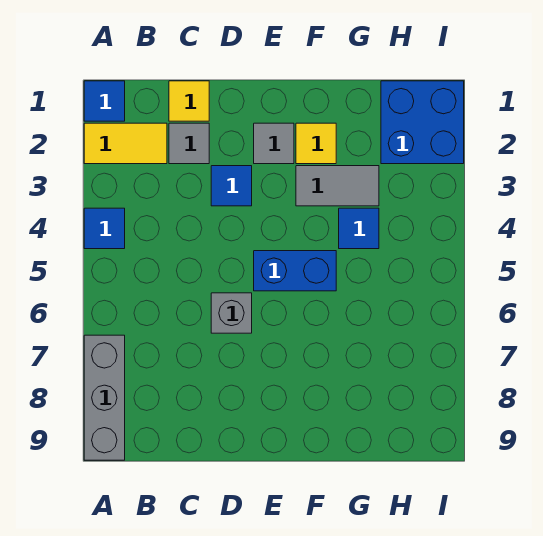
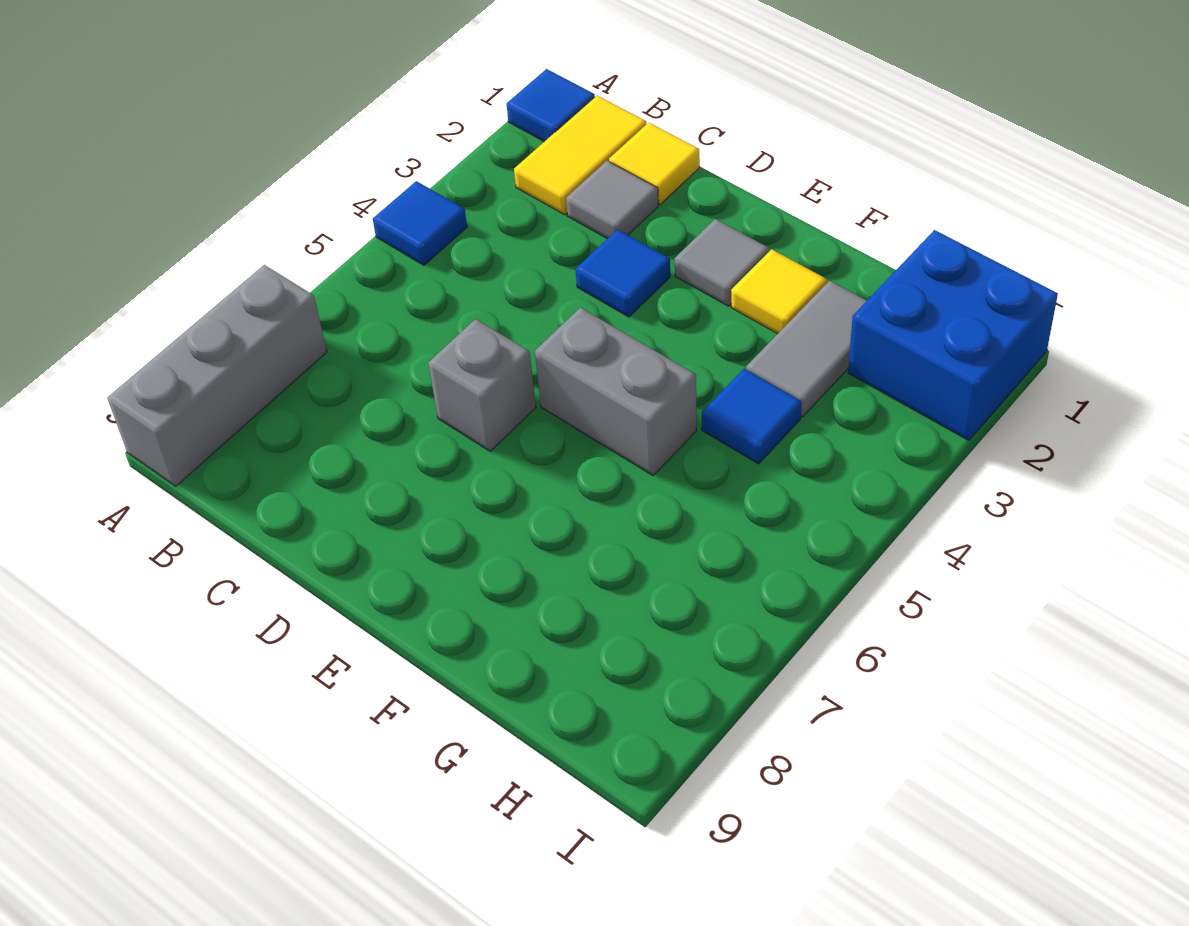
yellow tile A2:B2 level 1 -> yellow tile B1:B2 level 1
blue brick E5:F5 level 1 -> grey brick E5:F5 level 1
grey tile F3:G3 level 1 -> grey tile G2:G3 level 1

